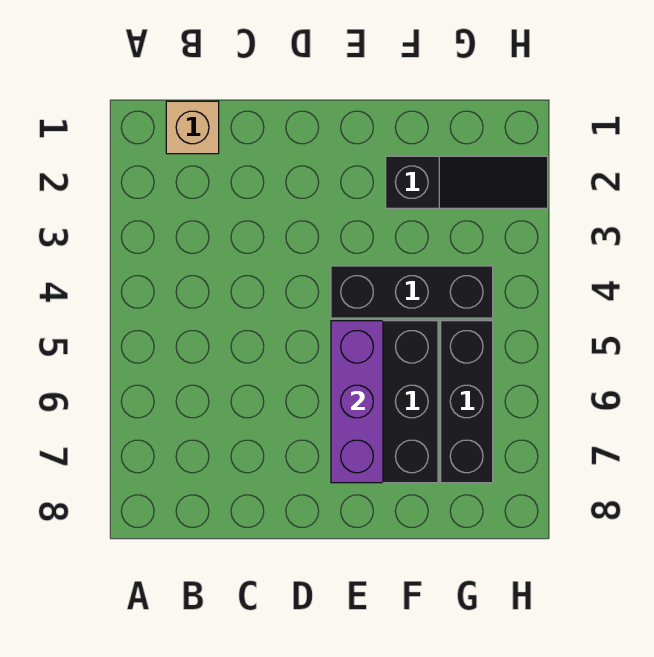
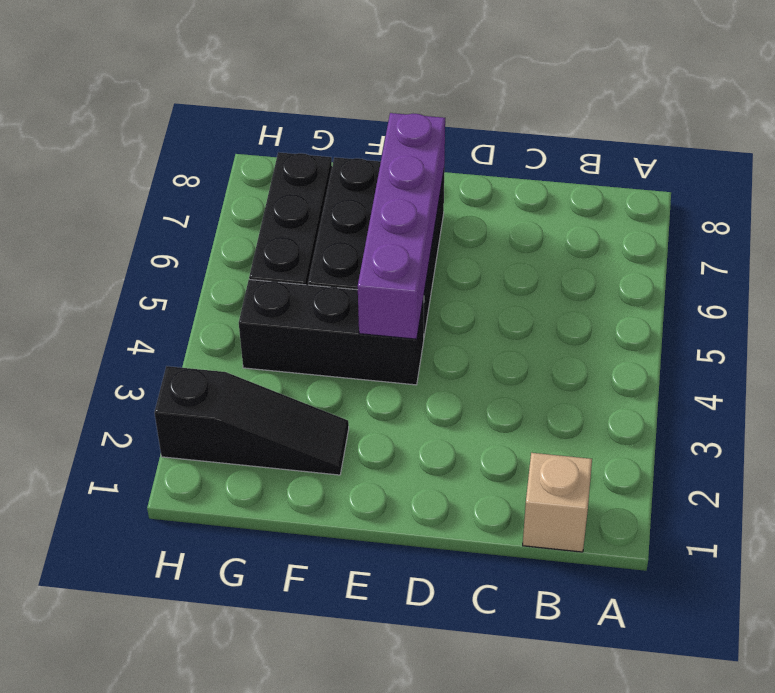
purple brick E5:E7 level 2 -> purple brick E4:E7 level 2
black slope F2:H2 level 1 top F -> black slope F2:H2 level 1 top H

